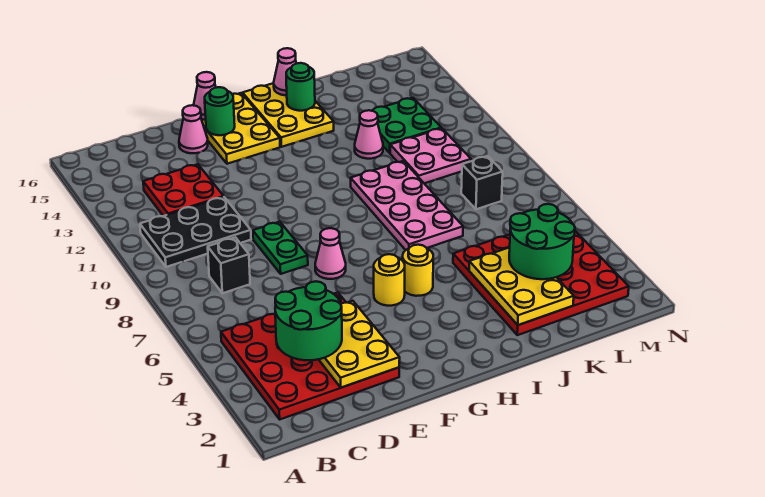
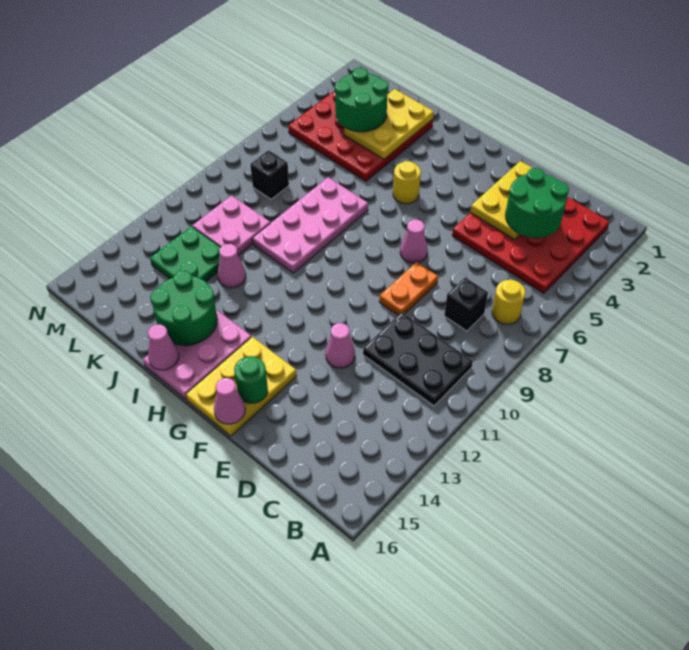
red plate C12:D13 level 1 -> none
green plate E8:E9 level 1 -> orange plate E8:E9 level 1
pink cone E15 level 1 -> pink cone E12 level 1
yellow round brick G5 level 1 -> yellow round brick B7 level 1
yellow plate H14:I16 level 1 -> pink plate H14:I16 level 1
green round brick I15 level 2 -> green round brick I14:J15 level 2

